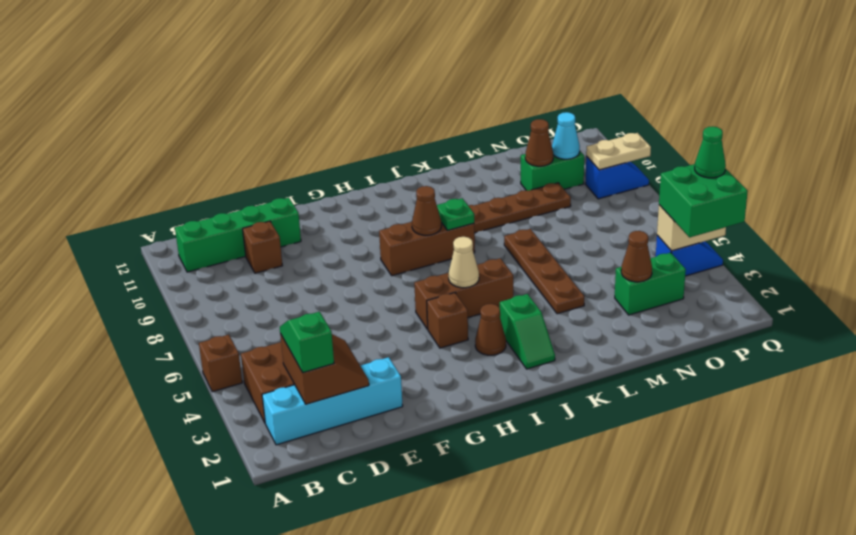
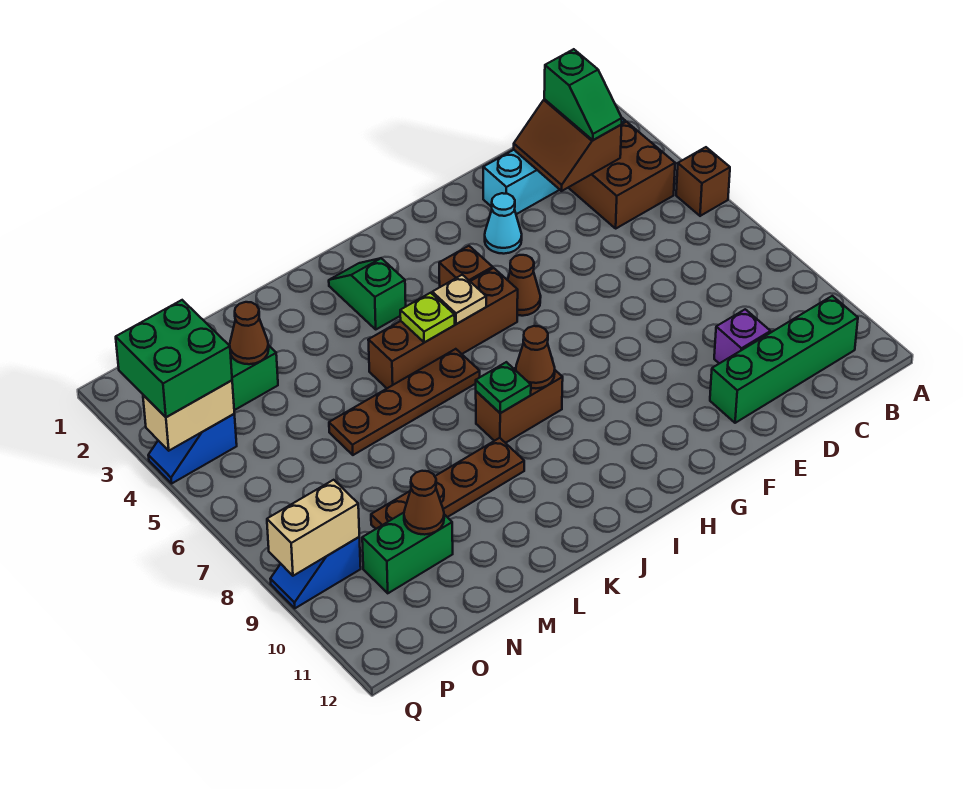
brown brick D10 level 1 -> purple brick D10 level 1
brown brick H5:J5 level 1 -> brown brick H5:K5 level 1
brown brick H8:J8 level 1 -> brown brick I8:J8 level 1
brown cone I3 level 1 -> brown cone G5 level 1
tan cone I5 level 2 -> tan plate I5 level 2
none -> lime plate J5 level 2
brown plate L4:L7 level 1 -> brown plate J6:M6 level 1
cyan cone O10 level 2 -> cyan cone F3 level 1
tan plate P9:Q9 level 2 -> tan brick P9:Q9 level 2
green cone Q4 level 4 -> none

